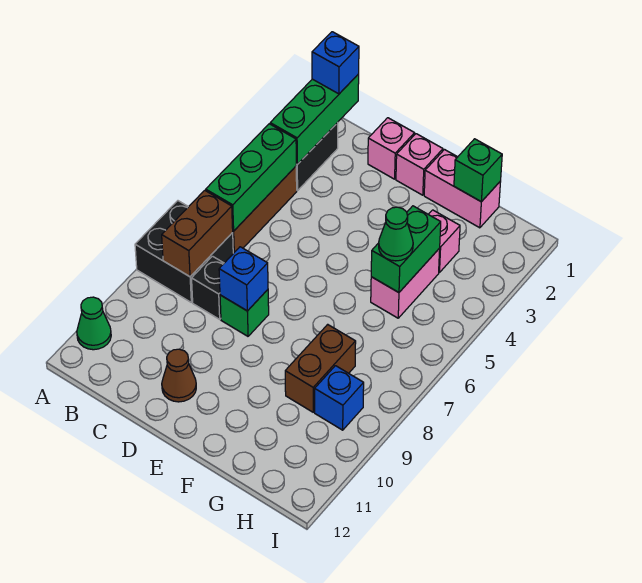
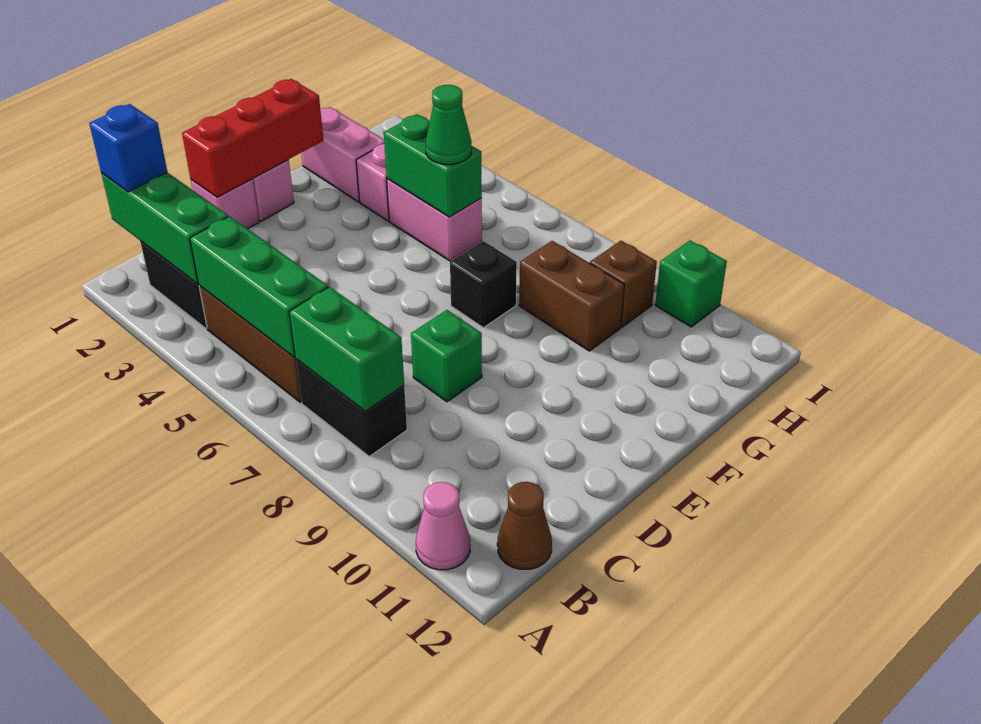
black brick A7:B8 level 1 -> black brick B7:B8 level 1
green cone A11 level 1 -> pink cone A11 level 1
brown brick B7:B8 level 2 -> green brick B7:B8 level 2
black brick C8 level 1 -> black brick F7 level 1
none -> red brick D1:F1 level 2
blue brick D8 level 2 -> none
brown cone D11 level 1 -> brown cone B12 level 1
pink brick F1:G1 level 1 -> pink brick G1:G2 level 1
green brick G1 level 2 -> green brick I10 level 1
blue brick H9 level 1 -> brown brick H9 level 1

